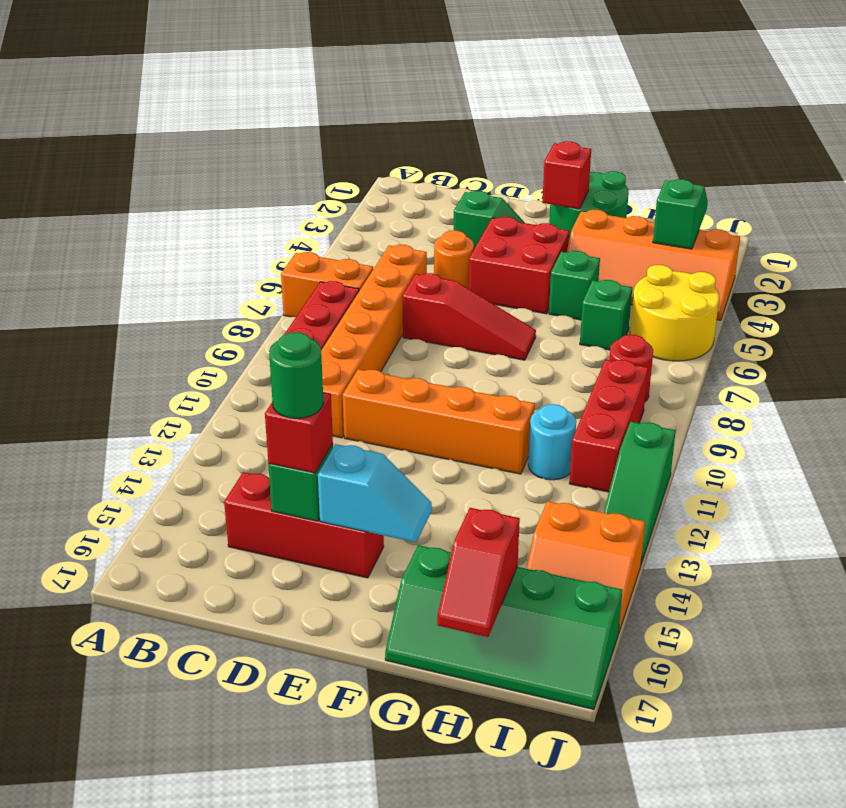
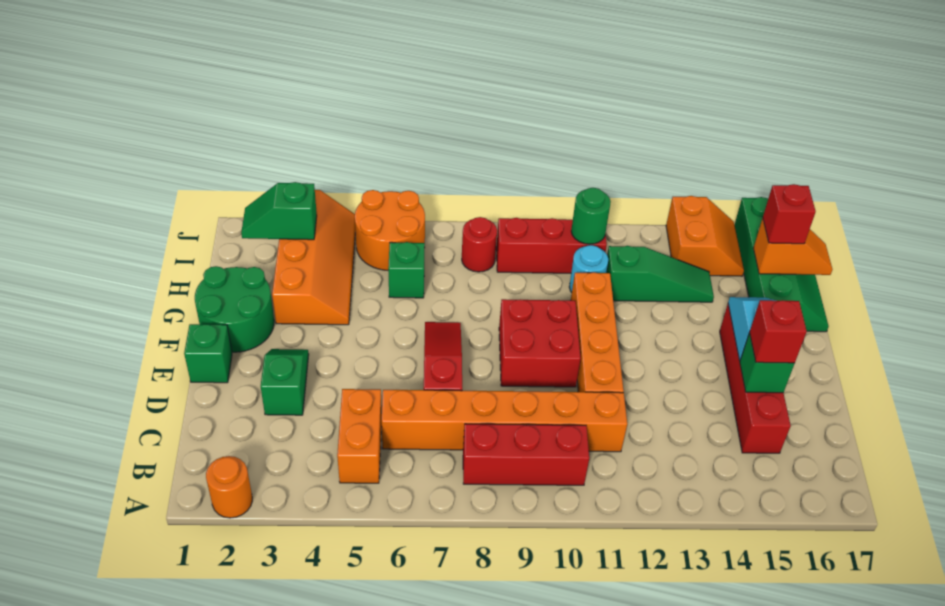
orange brick A7:B7 level 1 -> orange brick B5:C5 level 1
red brick C15:E15 level 1 -> red brick C15:F15 level 1
orange round brick D5 level 1 -> orange round brick A2 level 1
green round brick D15 level 4 -> green round brick I11 level 2
red brick E4:F5 level 1 -> red brick E9:F10 level 1
red brick F2 level 2 -> red brick H16 level 3
green brick G5 level 1 -> green brick E1 level 1
red slope H16:H17 level 2 top 16 -> orange slope H16:H17 level 2 top 16
yellow round brick I5:J6 level 1 -> orange round brick I5:J6 level 1
green slope J11:J13 level 1 top 11 -> green slope H12:H14 level 1 top 12

